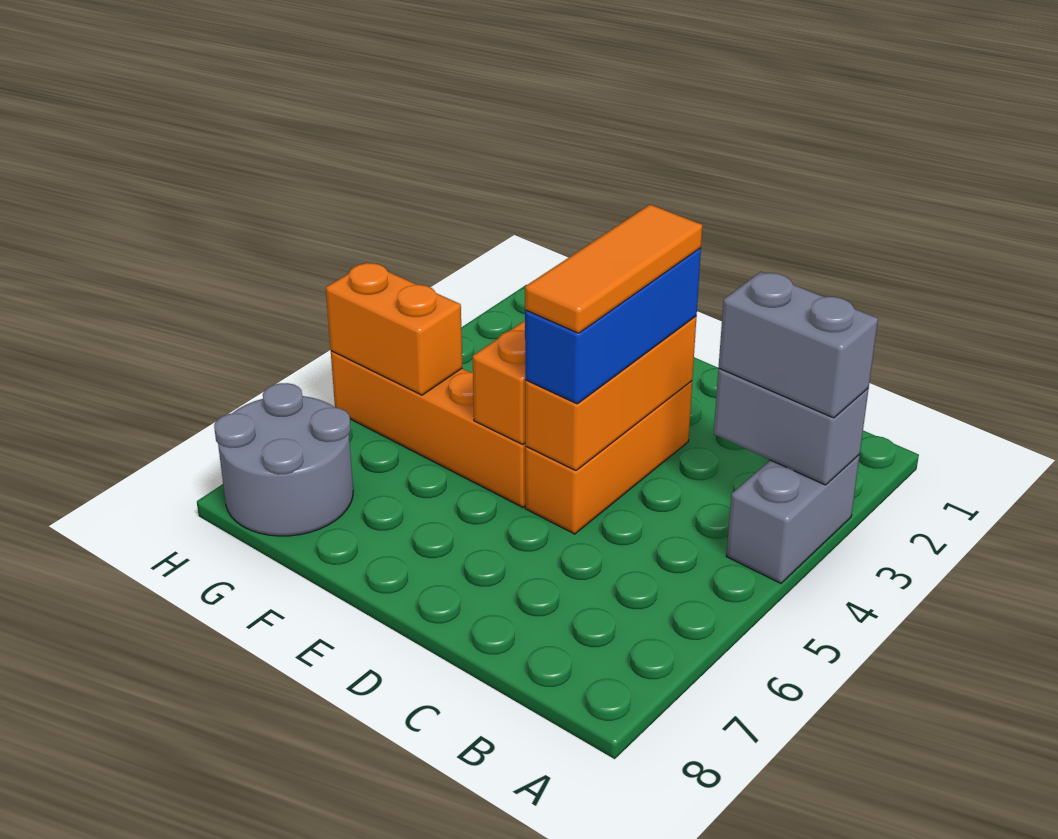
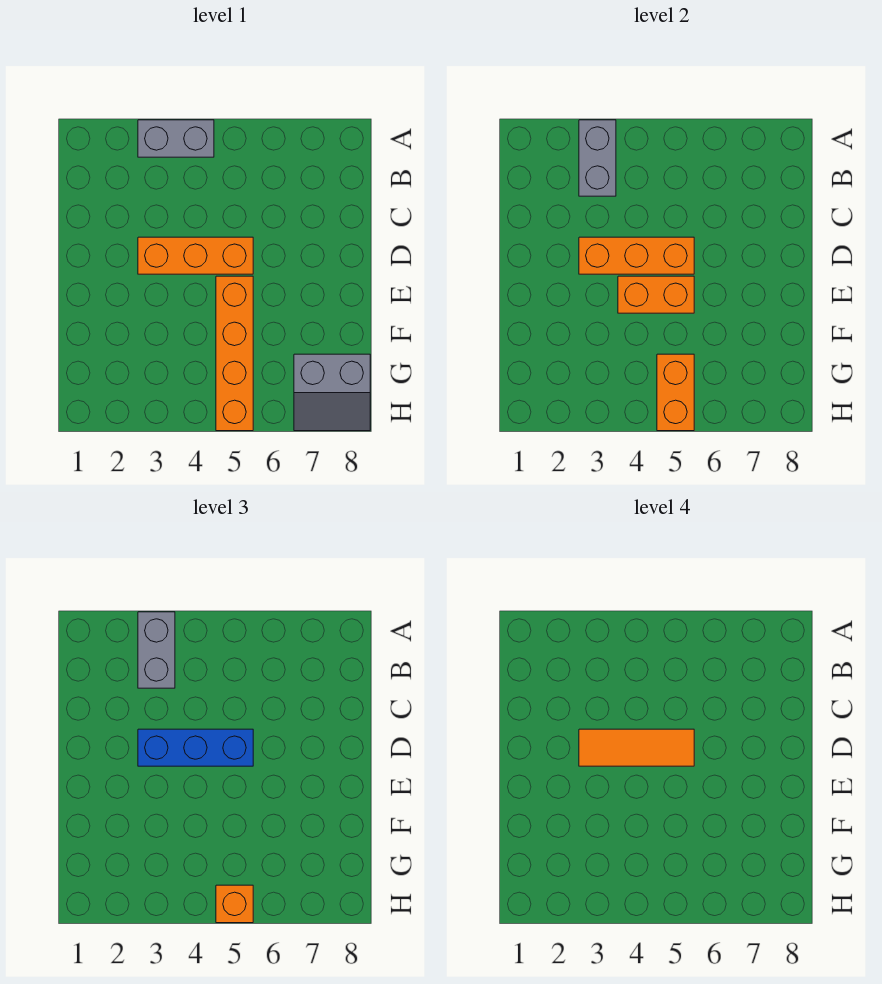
grey round brick G7:H8 level 1 -> grey slope G7:H8 level 1 top G
none -> orange brick H5 level 3

